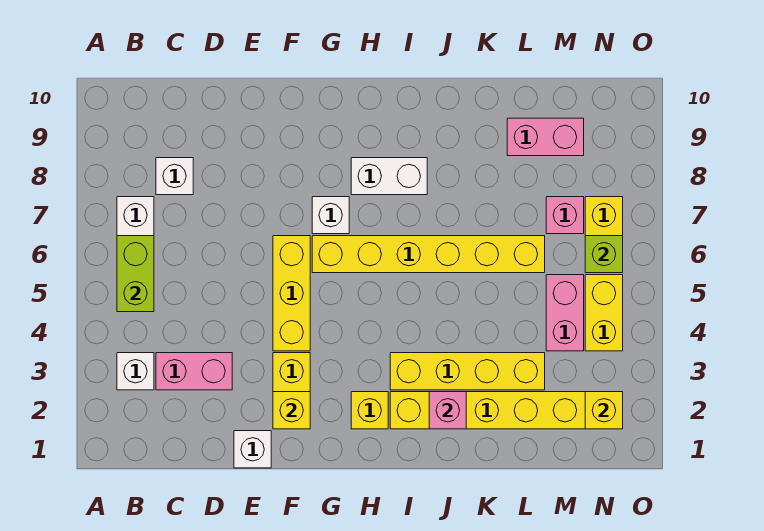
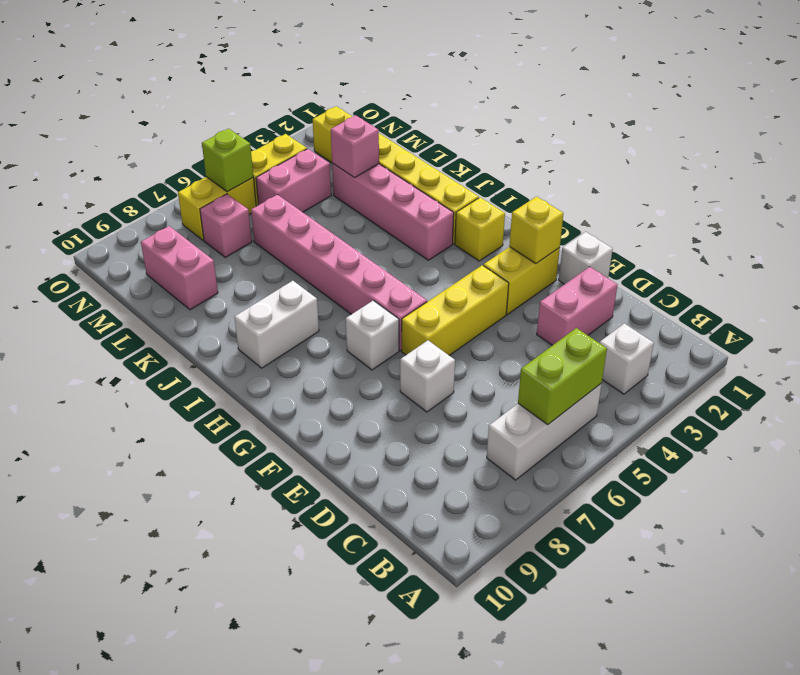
pink brick C3:D3 level 1 -> pink brick D2:D3 level 1
white brick C8 level 1 -> white brick E7 level 1
yellow brick G6:L6 level 1 -> pink brick G6:L6 level 1
white brick H8:I8 level 1 -> white brick I8:I9 level 1
yellow brick I3:L3 level 1 -> pink brick I3:L3 level 1
pink brick J2 level 2 -> pink brick L3 level 2
yellow brick N2 level 2 -> none

